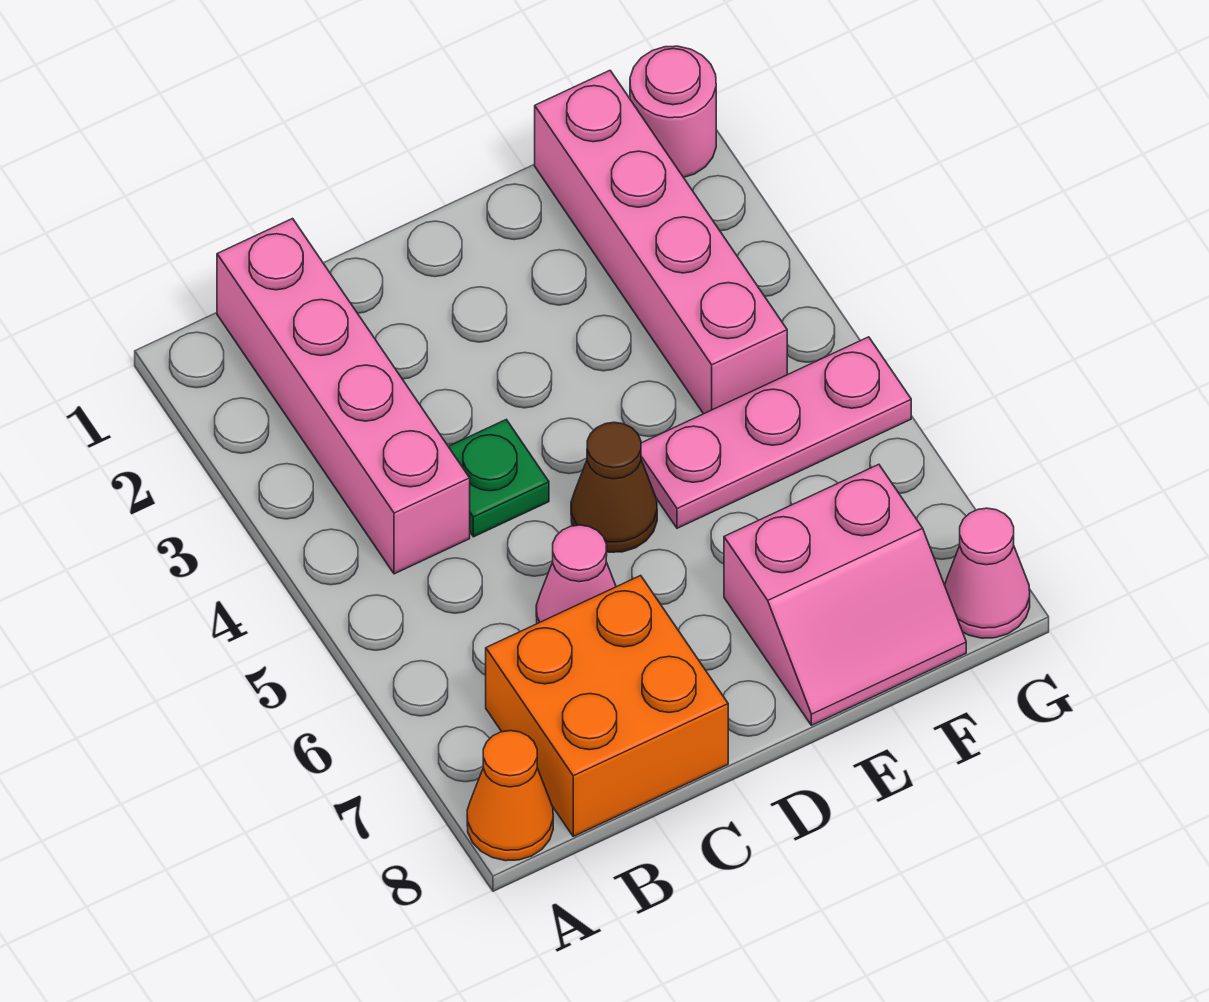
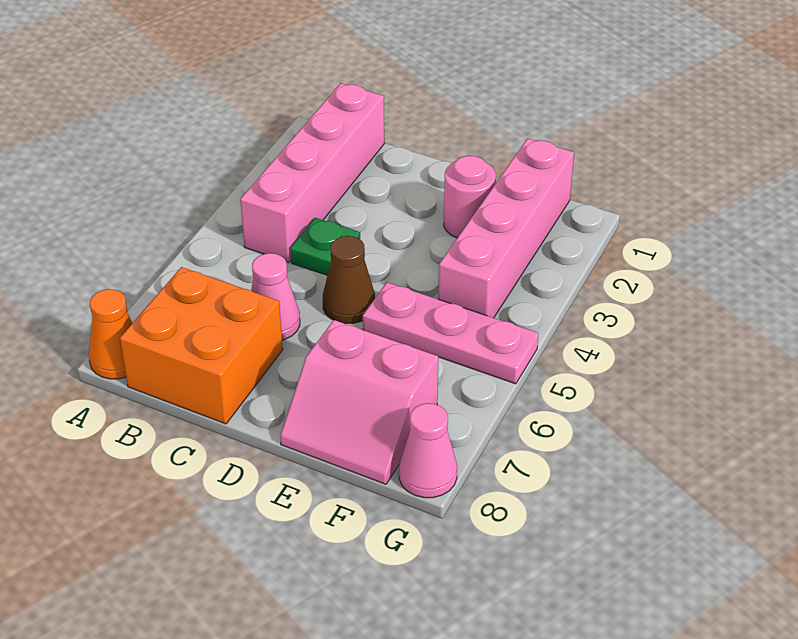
pink round brick G1 level 1 -> pink round brick E2 level 1

